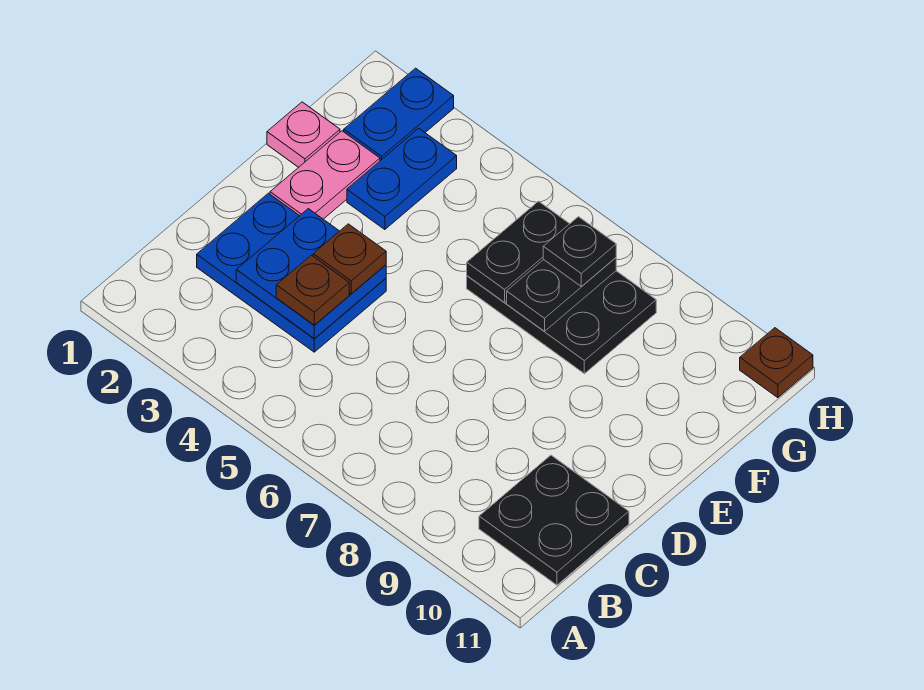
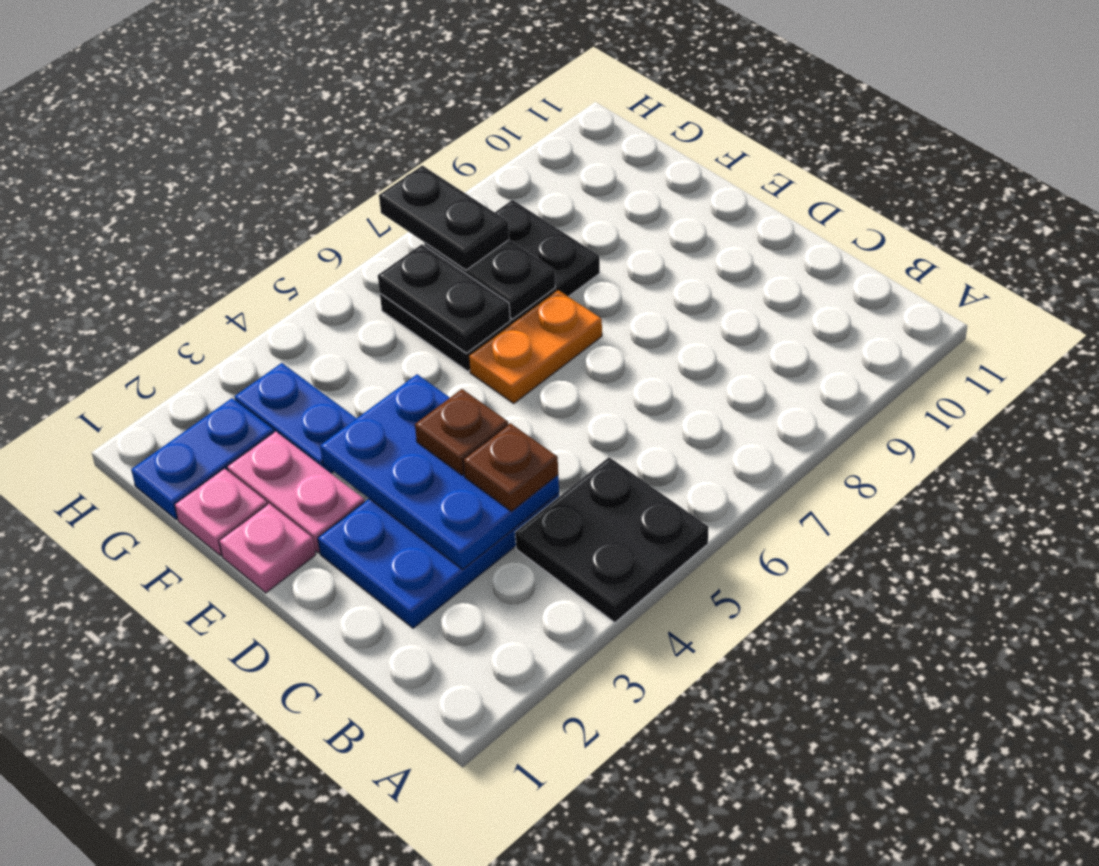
black plate B10:C11 level 1 -> black plate A4:B5 level 1
blue plate C3:D4 level 2 -> blue plate C3:E4 level 2
none -> pink plate E1 level 1
none -> orange plate E6:E7 level 1
blue plate G2:H2 level 1 -> blue plate G1:G2 level 1
black plate G7 level 3 -> black plate G7:H7 level 3
brown plate H11 level 1 -> none

